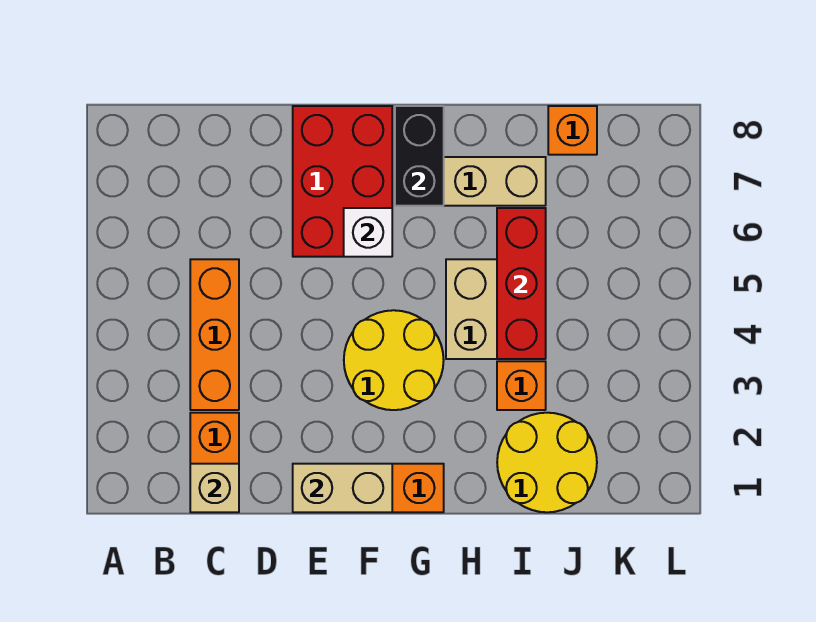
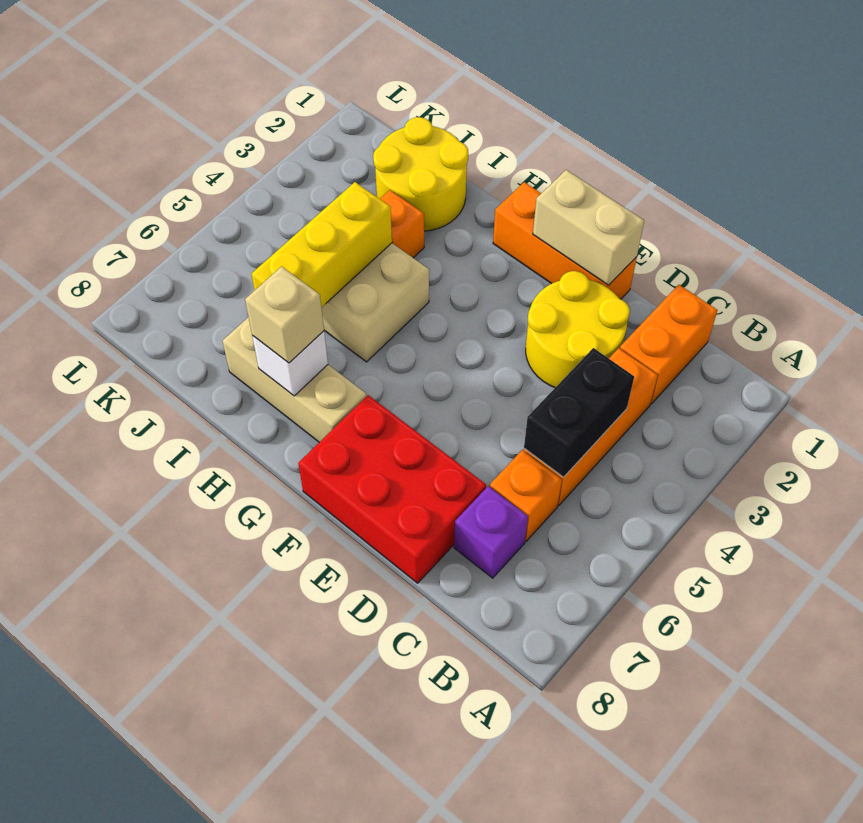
tan brick C1 level 2 -> tan brick H7 level 3
none -> purple brick C7 level 1
red brick E6:F8 level 1 -> red brick D7:F8 level 1
yellow round brick F3:G4 level 1 -> yellow round brick D2:E3 level 1
white brick F6 level 2 -> white brick H7 level 2
black brick G7:G8 level 2 -> black brick C4:C5 level 2
red brick I4:I6 level 2 -> yellow brick I4:I6 level 2
orange brick J8 level 1 -> orange brick C6 level 1

